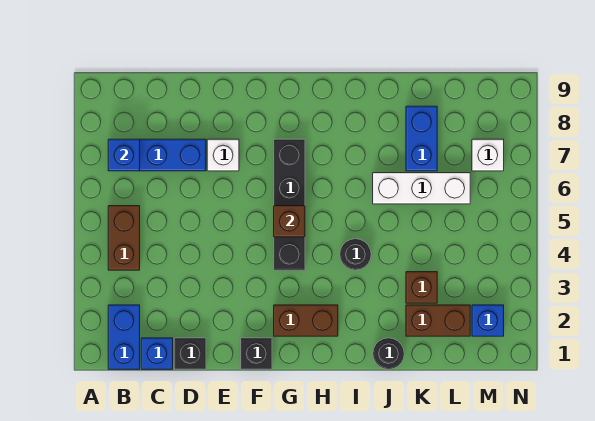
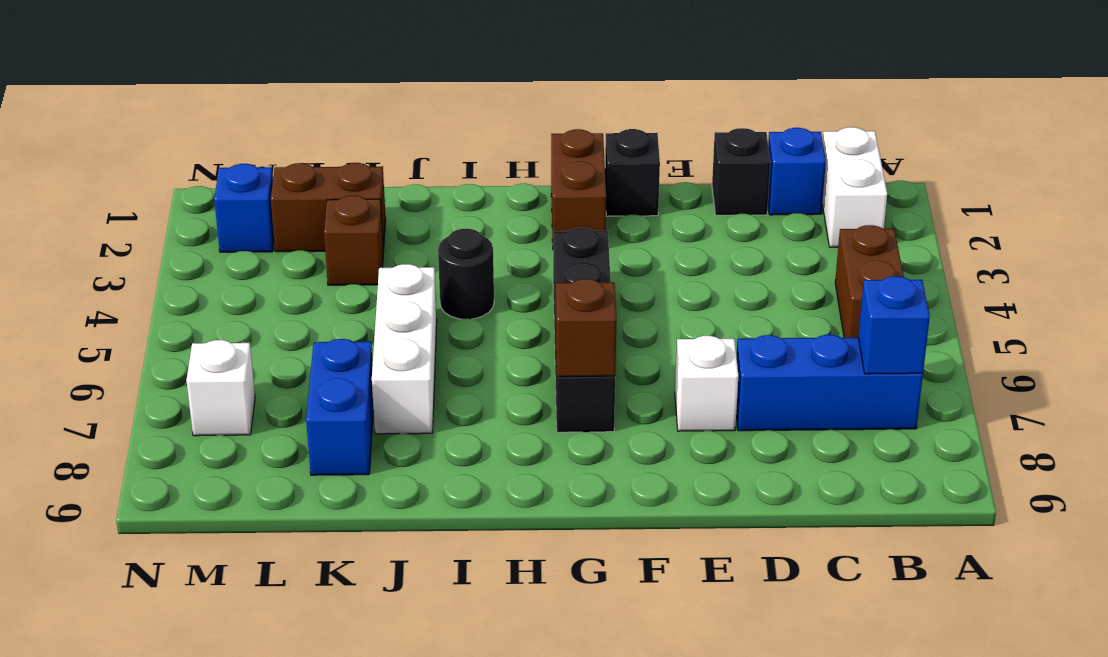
blue brick B1:B2 level 1 -> white brick B1:B2 level 1
brown brick G2:H2 level 1 -> brown brick G1:G2 level 1
brown brick G5 level 2 -> brown brick G7 level 2
black round brick J1 level 1 -> none
white brick J6:L6 level 1 -> white brick J5:J7 level 1

